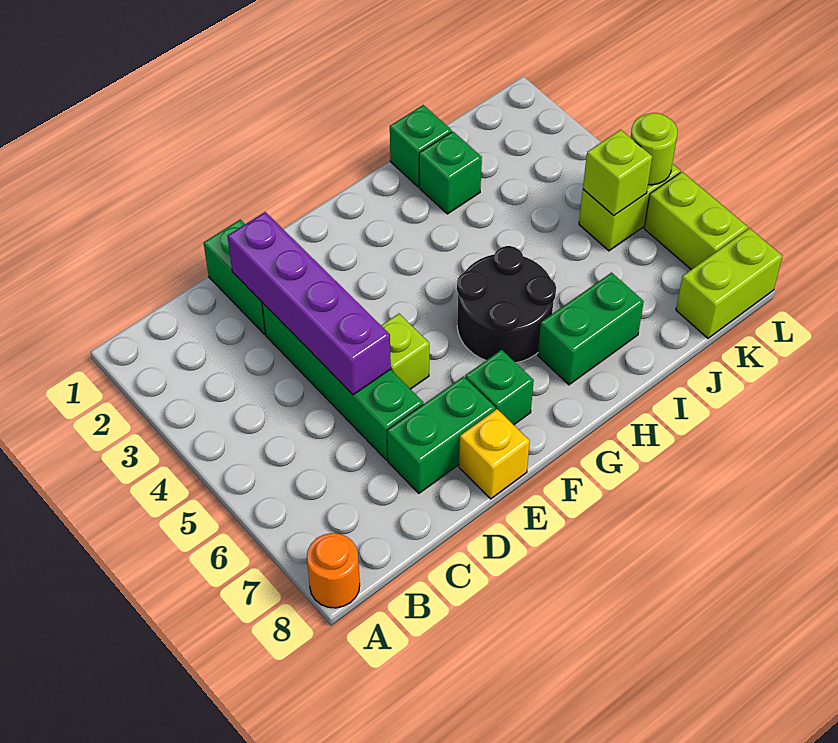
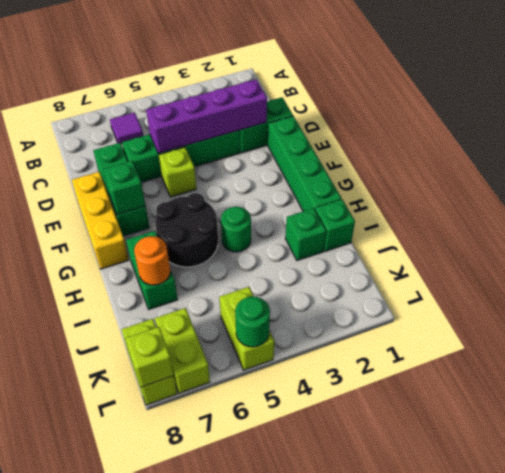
orange round brick A8 level 1 -> orange round brick I7 level 2
none -> purple tile B6 level 1
none -> green brick E1:H1 level 1
yellow brick E8 level 1 -> yellow brick E8:G8 level 1
none -> green brick F7 level 2
none -> green round brick H4 level 1
lime brick K5 level 2 -> lime brick L8 level 2
lime round brick L5 level 2 -> green round brick L5 level 2
lime brick L6:L7 level 1 -> lime brick K7:L7 level 1

